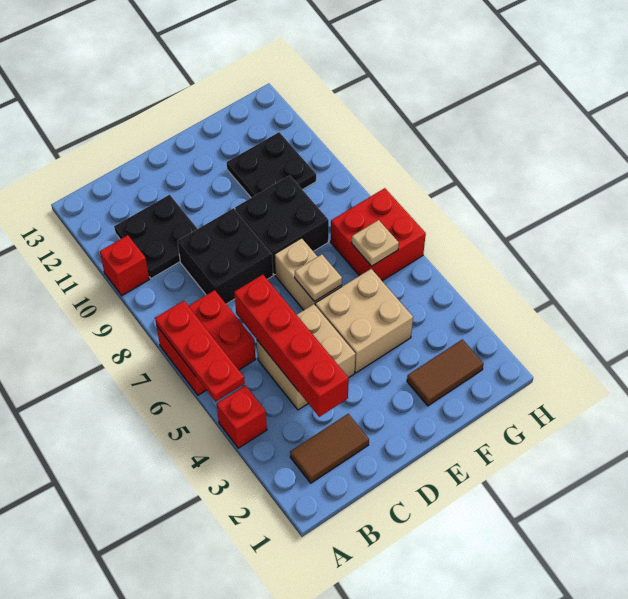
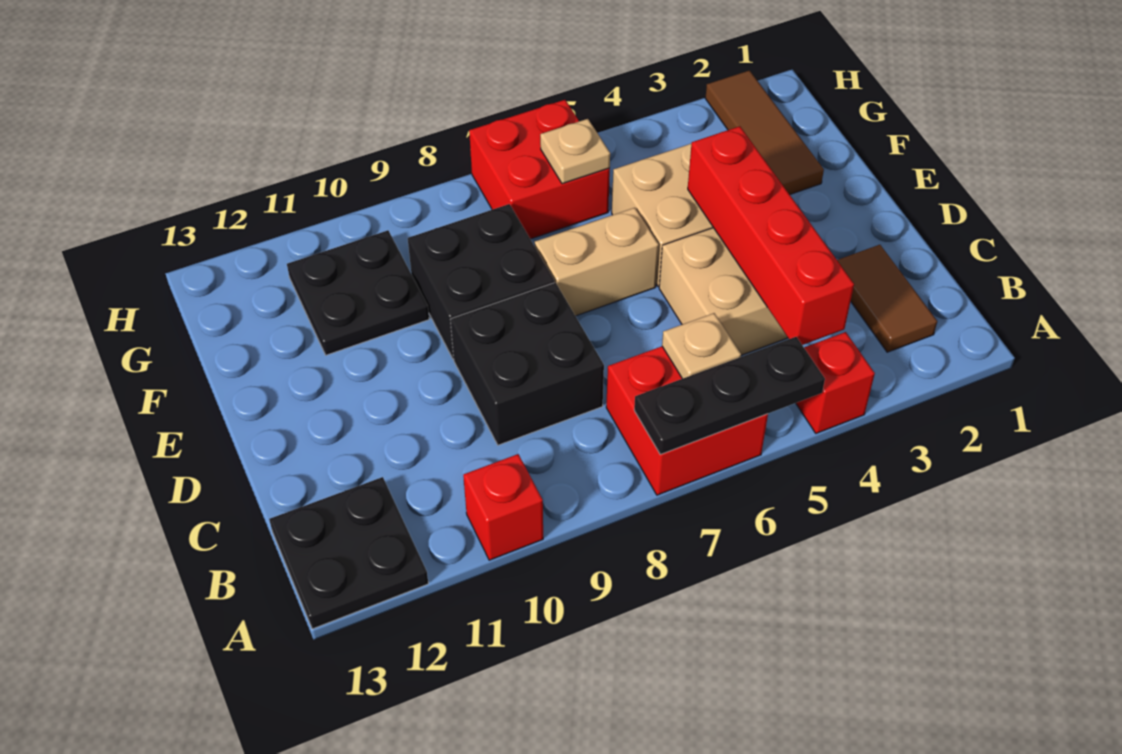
red plate A5:A7 level 2 -> black plate A5:A7 level 2
black plate B10:C11 level 1 -> black plate A12:B13 level 1
red brick C3:C6 level 2 -> red brick B4:E4 level 2
tan plate E6 level 2 -> tan plate B6 level 2
brown tile F2:G2 level 1 -> brown tile F2:H2 level 1

